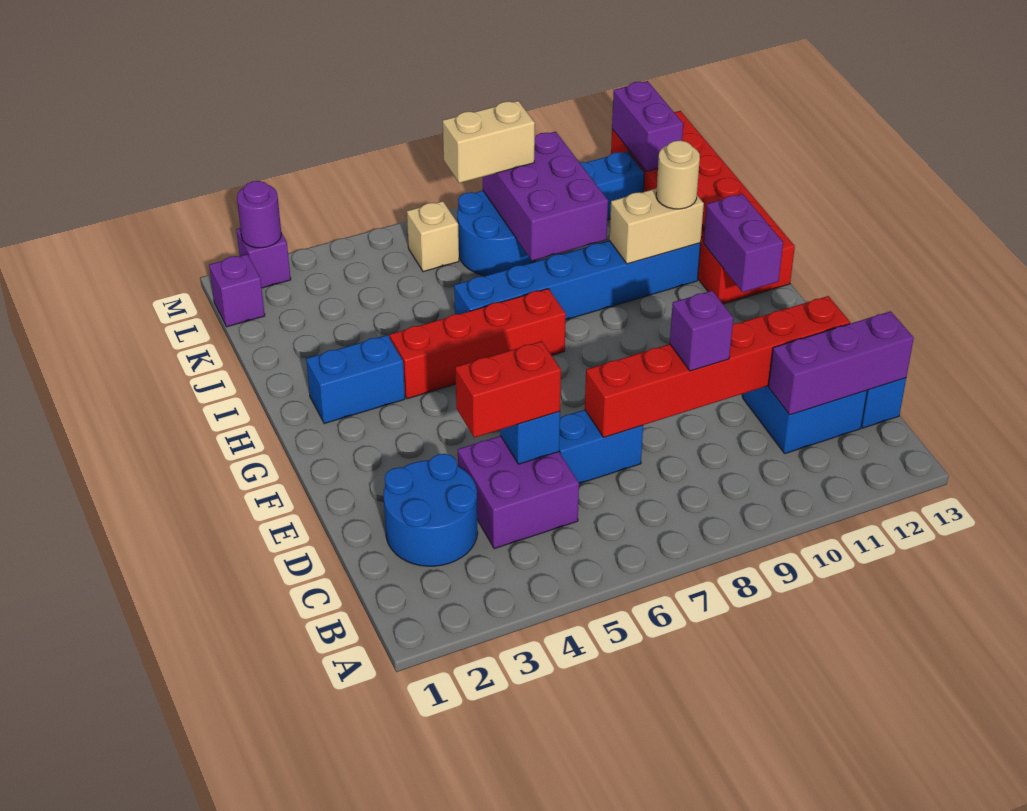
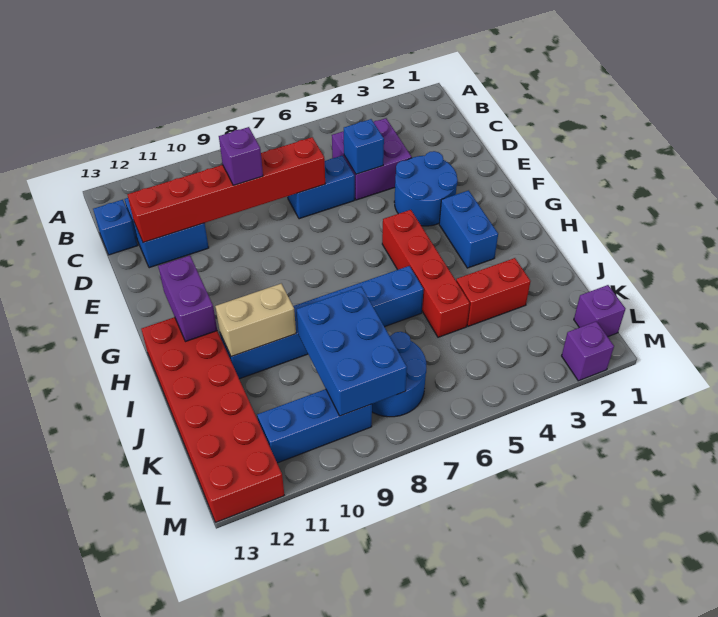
blue round brick C2:D3 level 1 -> blue round brick E3:F4 level 1
purple brick C11:C13 level 2 -> none
red brick D4:D5 level 3 -> red brick J3:J4 level 1
blue brick H2:H3 level 1 -> blue brick G3:H3 level 1
red brick H4:H7 level 1 -> red brick G5:J5 level 1
tan round brick I11 level 3 -> none
purple brick J8:L9 level 2 -> blue brick J8:L9 level 2
tan brick L6 level 1 -> none
tan brick L7:L8 level 3 -> none
purple brick L12:M12 level 2 -> none
purple round brick M2 level 2 -> none

